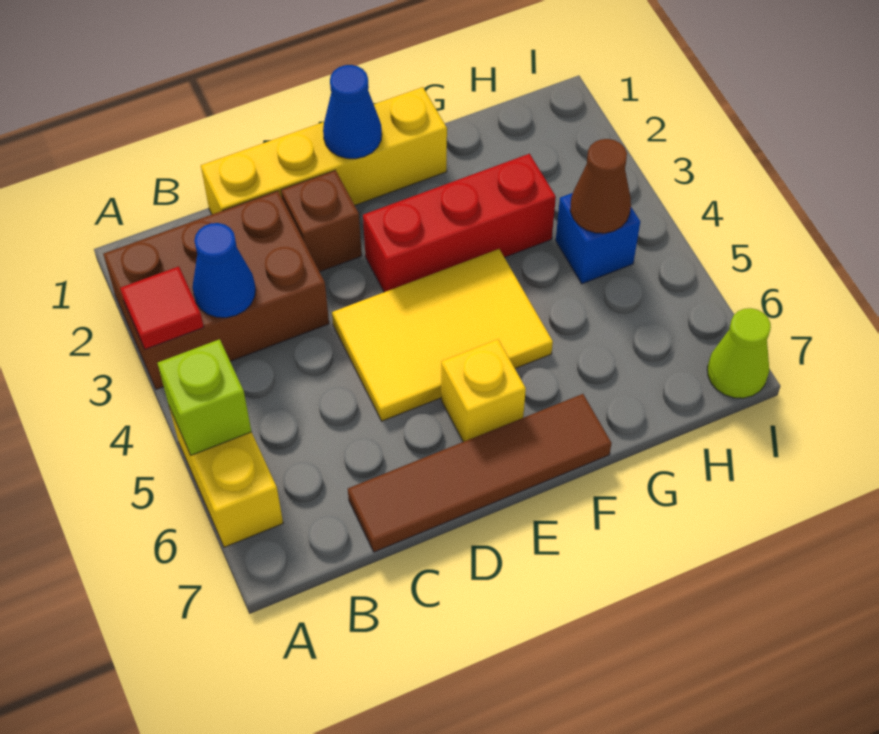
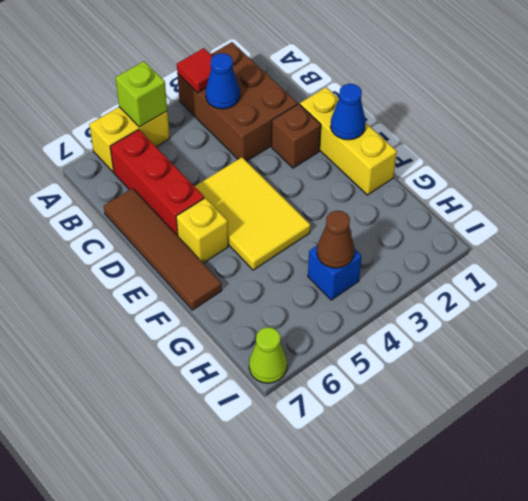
yellow brick C1:F1 level 1 -> yellow brick D1:F1 level 1
red brick E3:G3 level 1 -> red brick B6:D6 level 1

